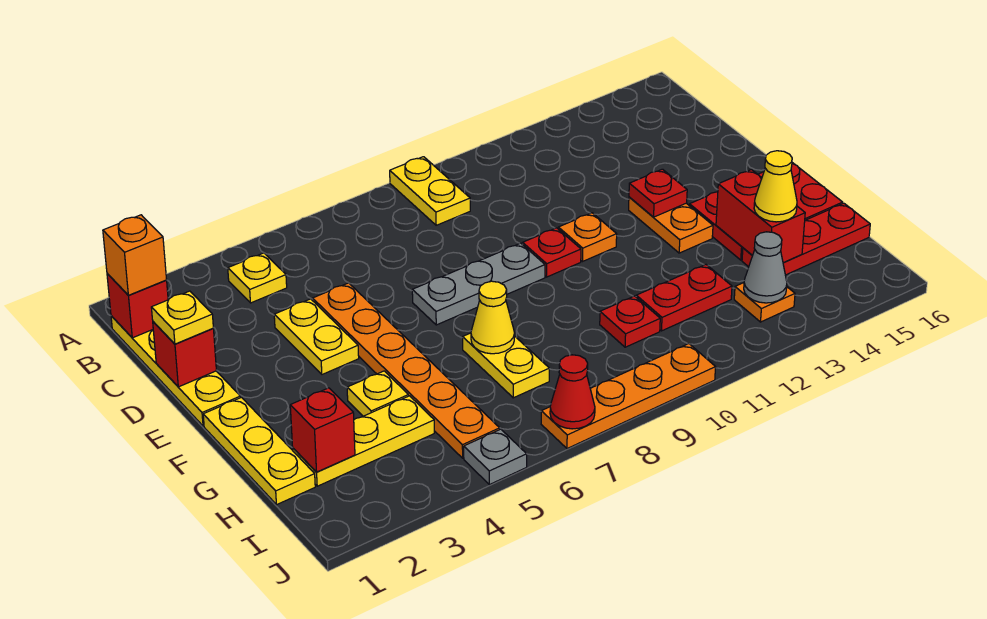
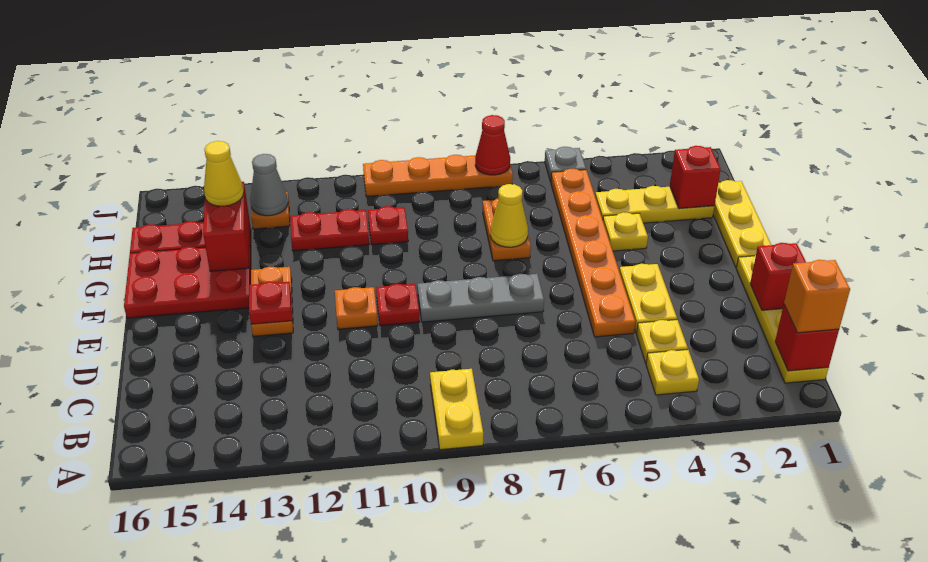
yellow plate D1 level 3 -> yellow plate C4 level 1
yellow plate G7:H7 level 1 -> orange plate G7:H7 level 1

